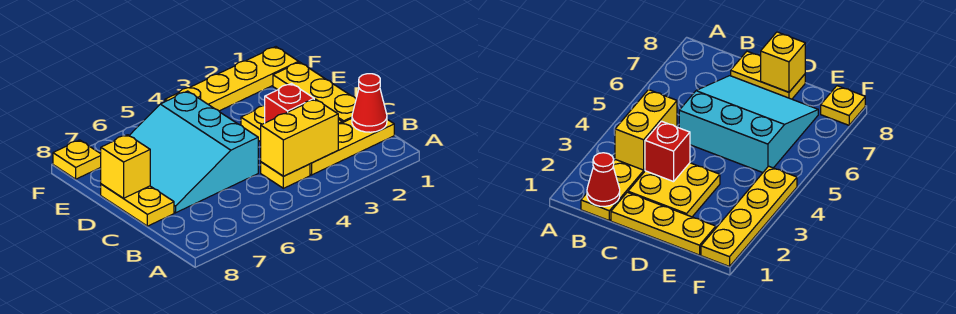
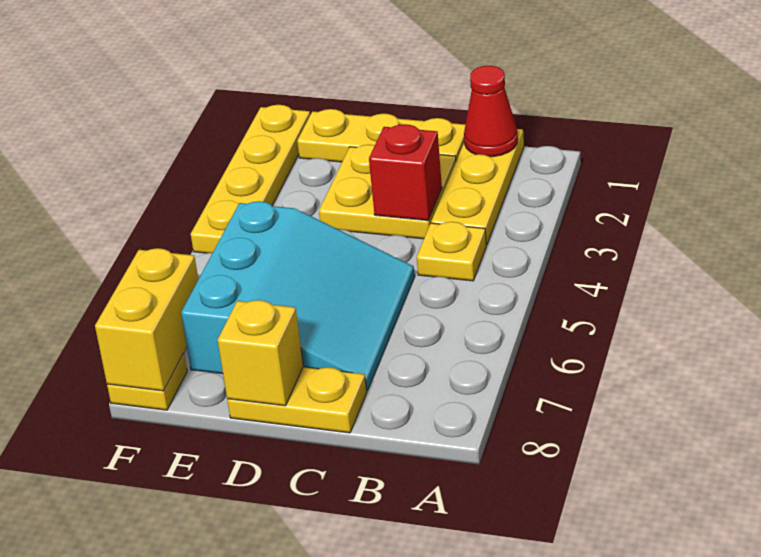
yellow brick B3:B4 level 2 -> yellow brick F7:F8 level 2
cyan slope C5:E7 level 1 top 5 -> cyan slope C5:E7 level 1 top E

